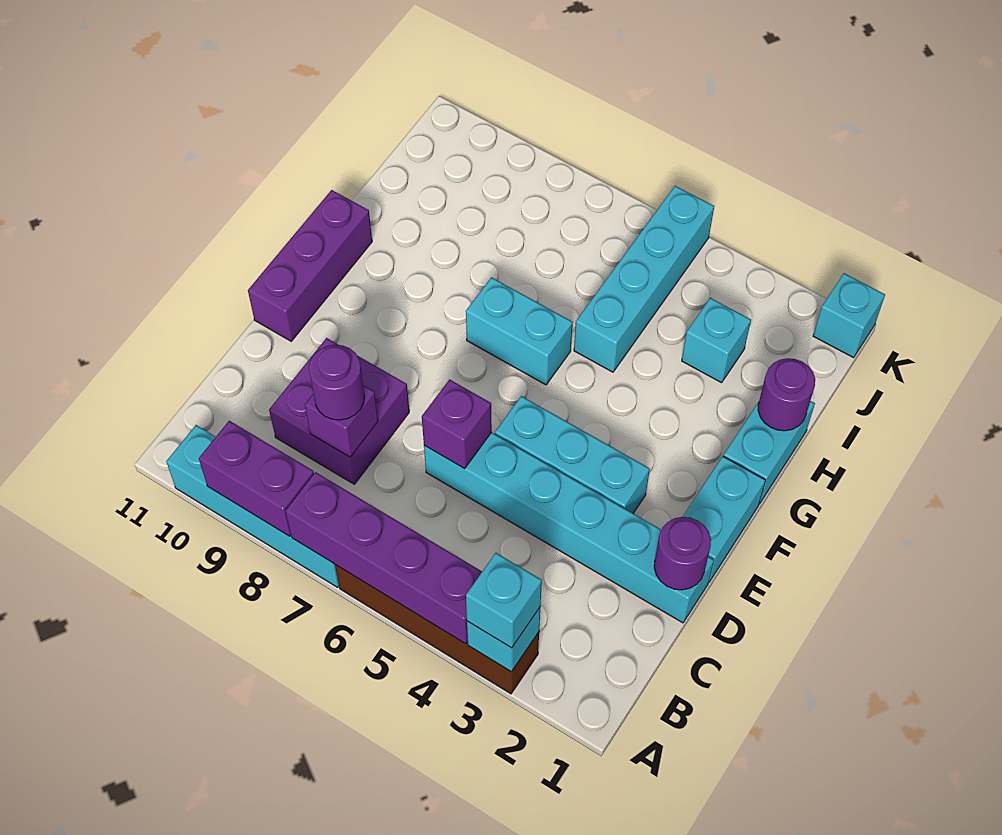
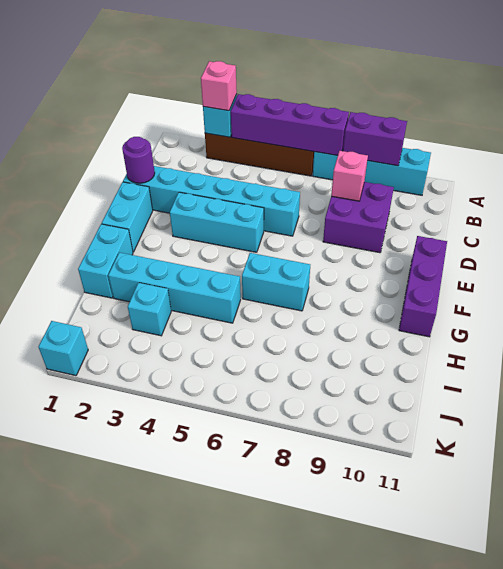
cyan brick A3 level 3 -> pink brick A3 level 3
purple brick C8 level 2 -> pink brick C8 level 2
purple round brick C8 level 3 -> none
purple brick D6 level 2 -> none
purple round brick H1 level 2 -> none
cyan brick H5:K5 level 1 -> cyan brick H2:H5 level 1

